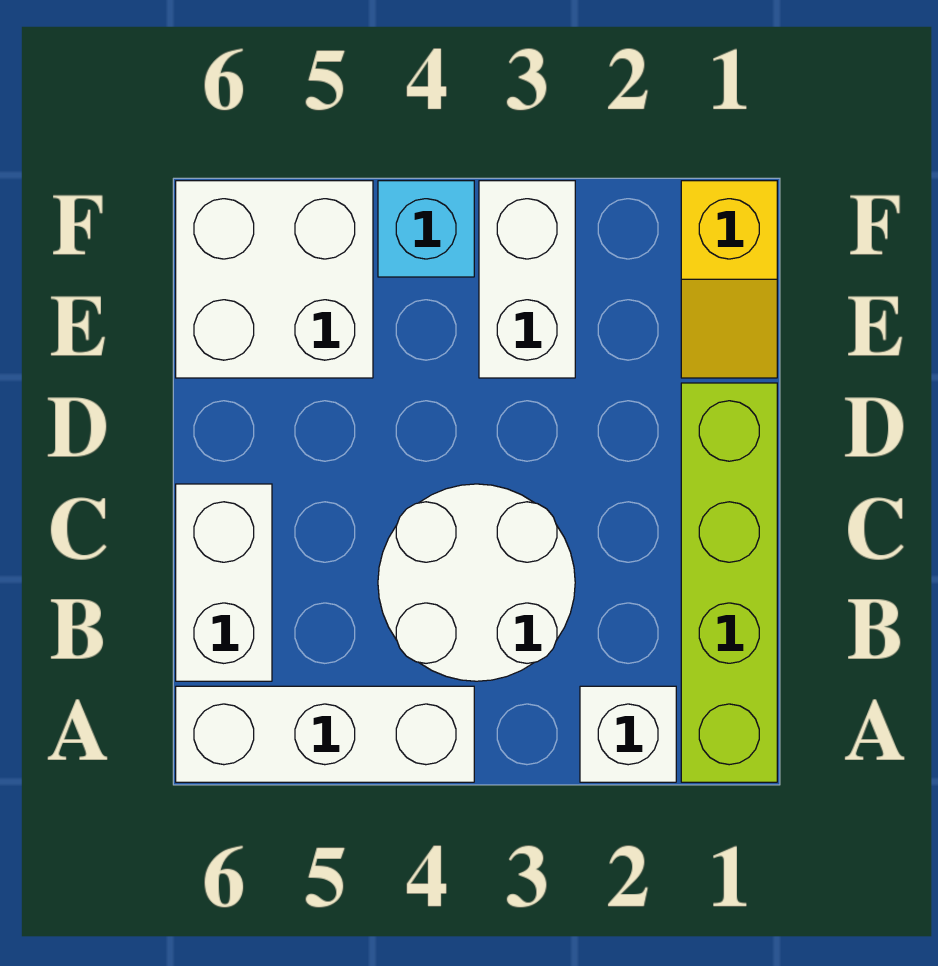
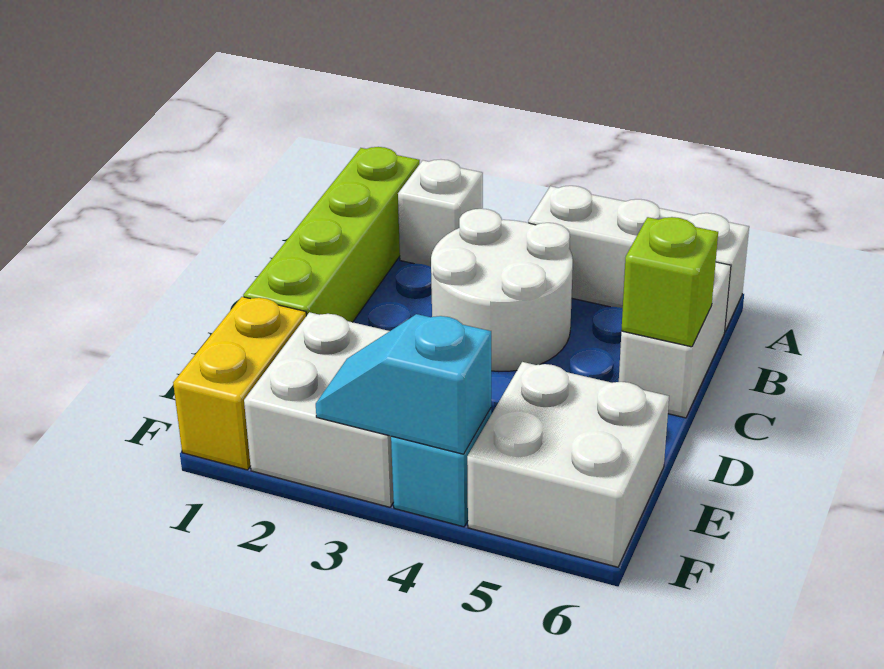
none -> lime brick C6 level 2
yellow slope E1:F1 level 1 top F -> yellow brick E1:F1 level 1
white brick E3:F3 level 1 -> white brick E2:F3 level 1
none -> cyan slope F3:F4 level 2 top 4

